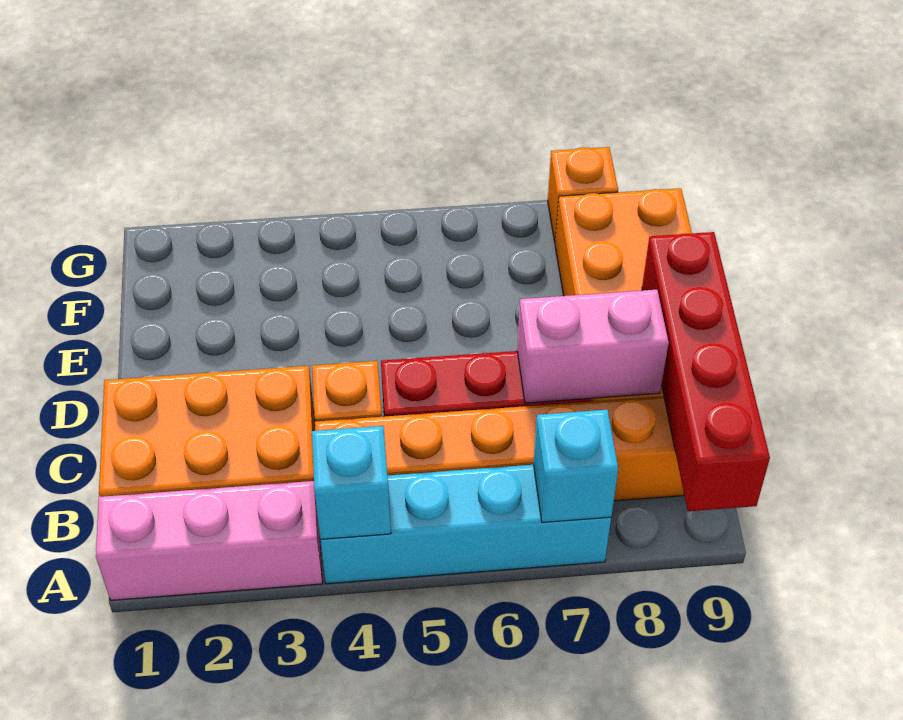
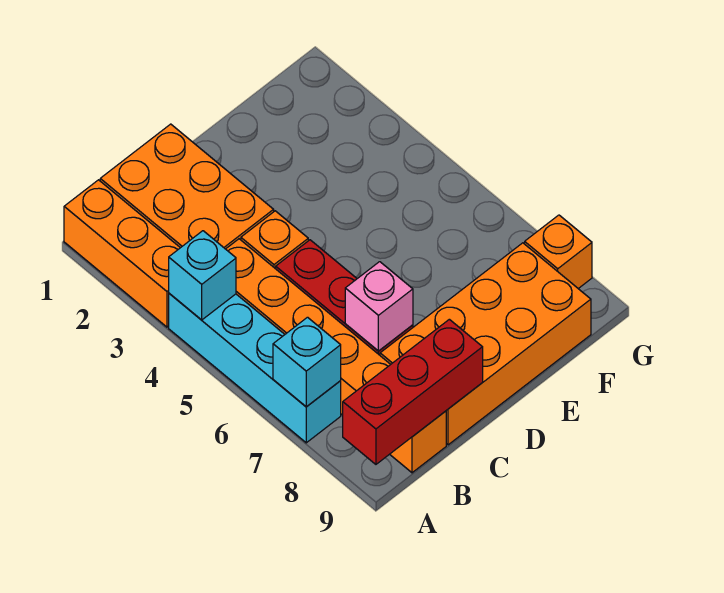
pink brick A1:A3 level 1 -> orange brick A1:A3 level 1
red brick A9:D9 level 2 -> red brick A9:C9 level 2
pink brick C7:C8 level 2 -> pink brick C7 level 2

